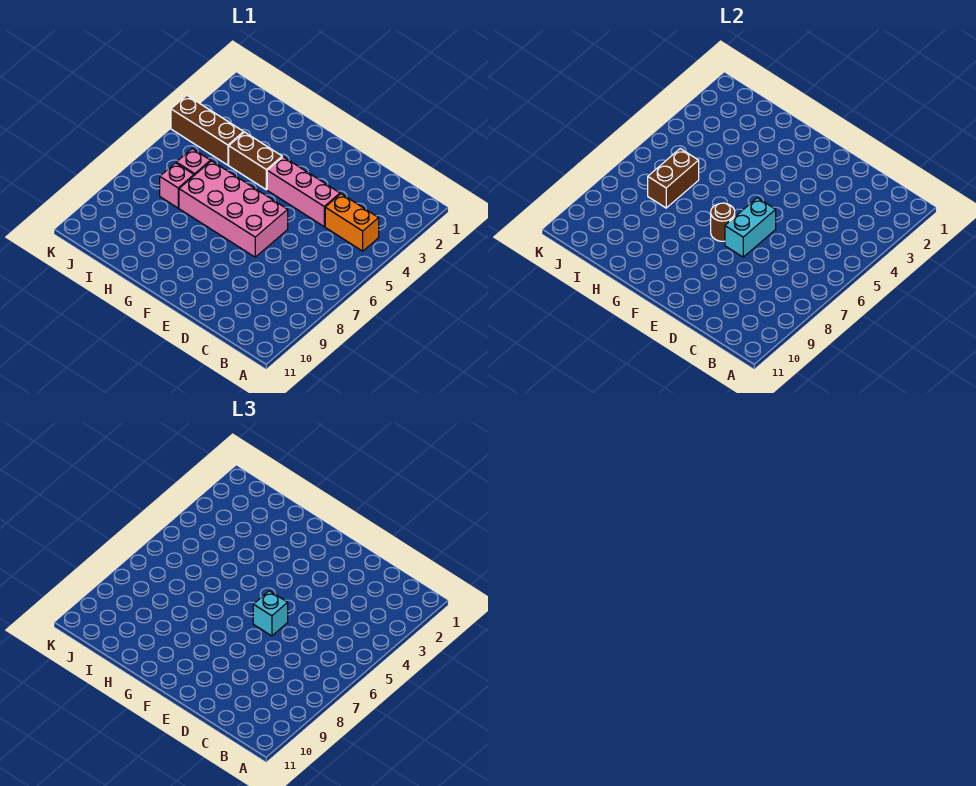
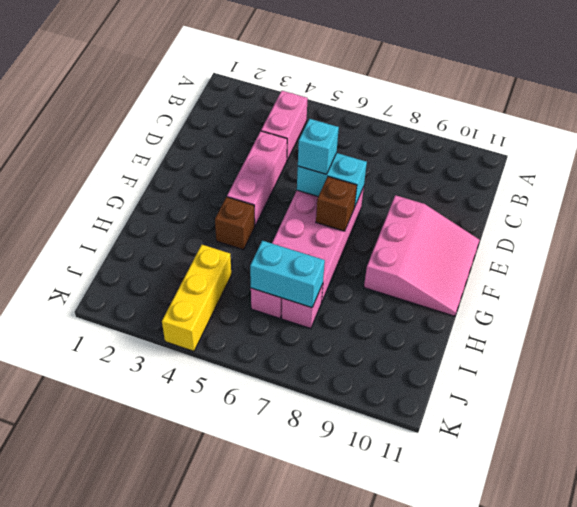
orange brick B4:C4 level 1 -> pink brick B4:C4 level 1
none -> pink slope E9:G11 level 1 top 9
brown round brick F7 level 2 -> brown brick F7 level 2
brown brick G4:H4 level 1 -> brown brick G4 level 1
brown brick I4:K4 level 1 -> yellow brick I4:K4 level 1
brown brick I6:I7 level 2 -> cyan brick I6:I7 level 2

